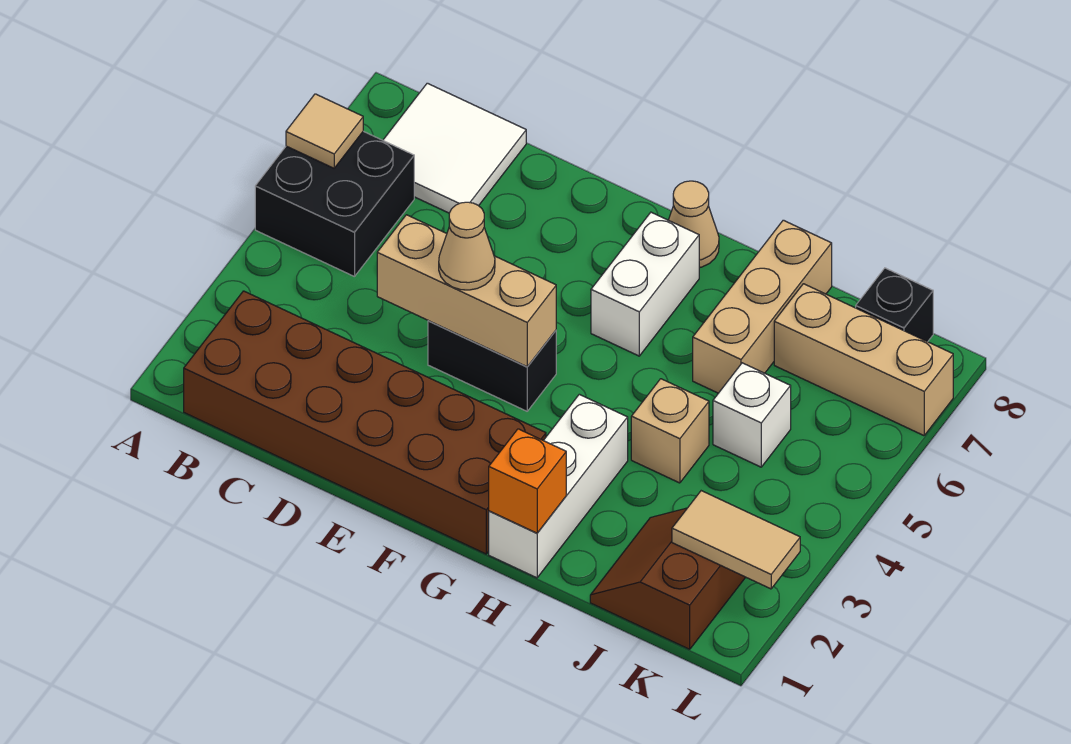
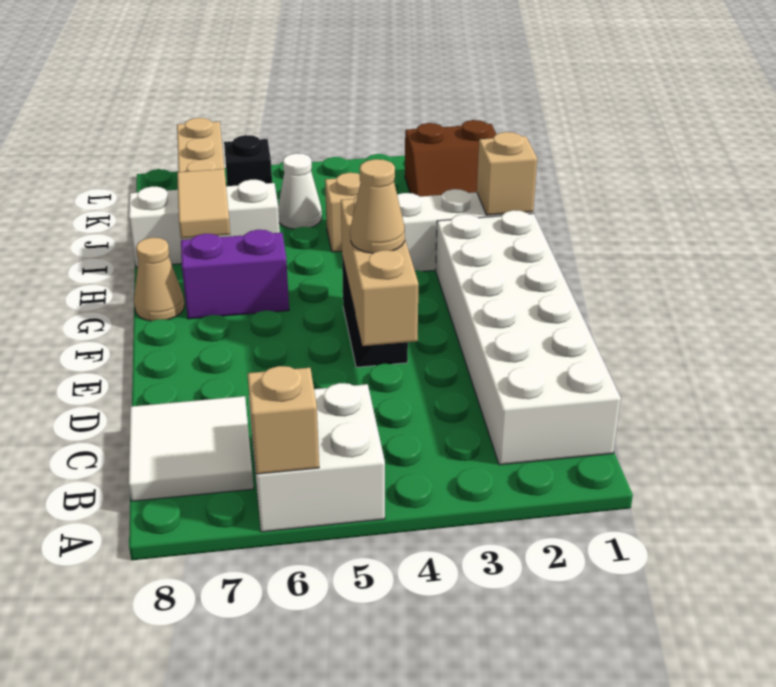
black brick A5:B6 level 1 -> white brick A5:B6 level 1
tan tile A6 level 2 -> tan brick A6 level 2
brown brick B1:G2 level 1 -> white brick B1:G2 level 1
white brick G6:G7 level 1 -> purple brick G6:G7 level 1
orange brick H1 level 2 -> tan brick H1 level 2
tan brick I6:I8 level 1 -> white brick I6:I8 level 1
white brick J5 level 1 -> white cone J5 level 1
tan tile K2:L2 level 2 -> tan tile H7:I7 level 2
black brick K8 level 1 -> black brick K6 level 1

